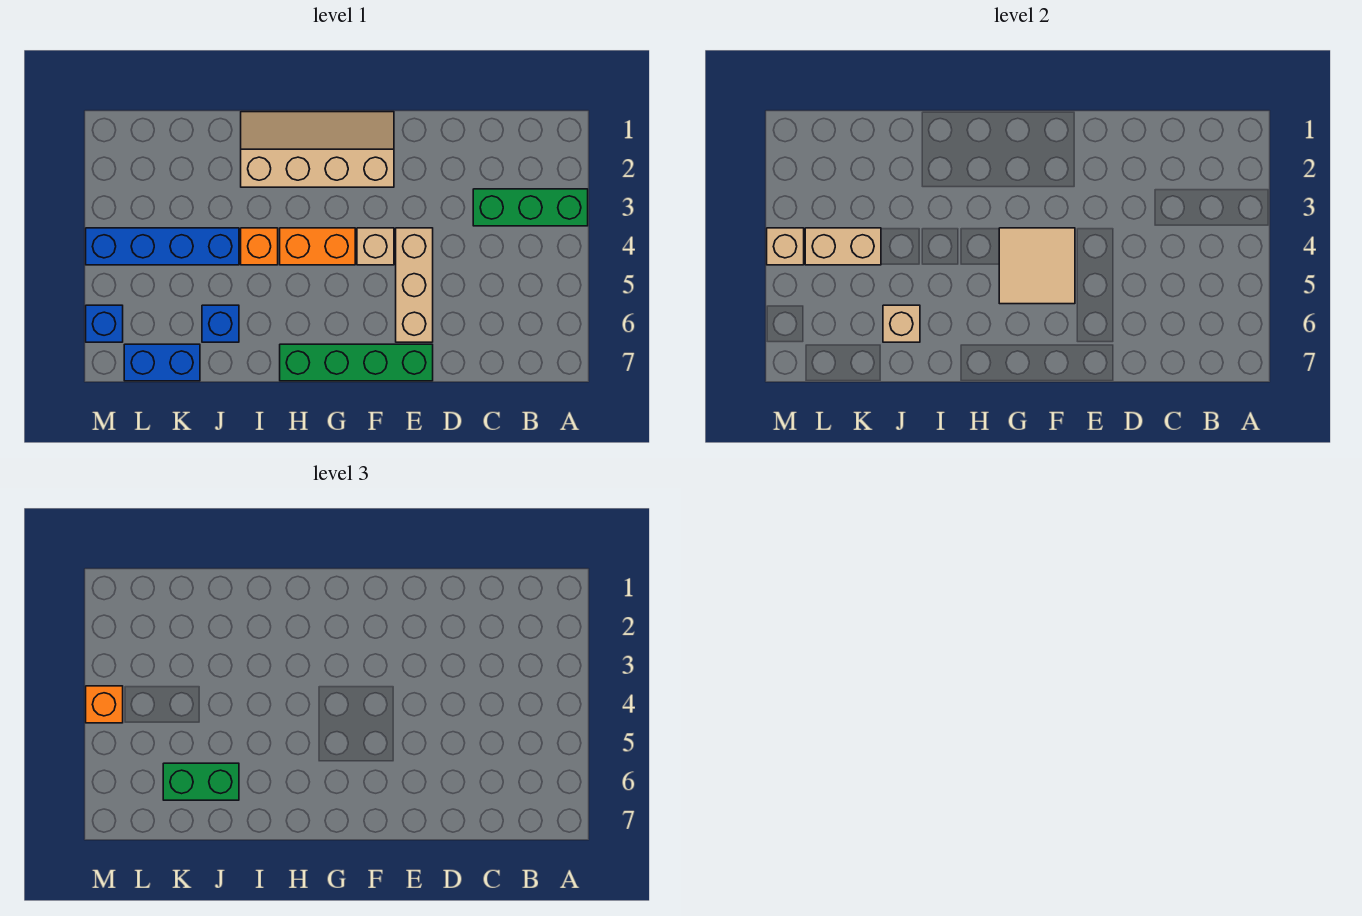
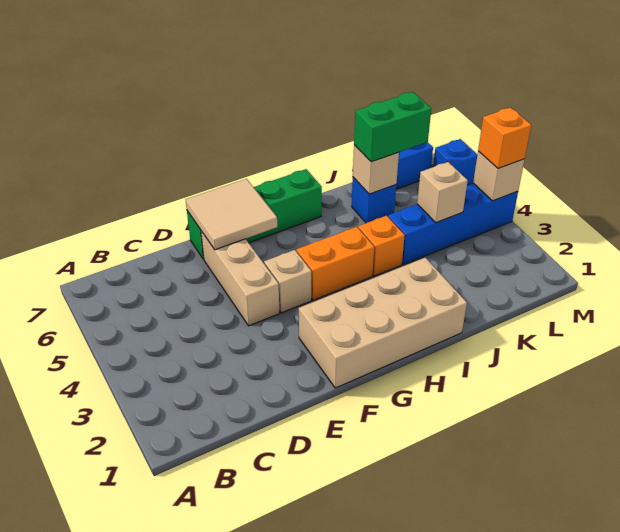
green brick A3:C3 level 1 -> none
tan slope F1:I2 level 1 top 2 -> tan brick F1:I2 level 1
tan tile F4:G5 level 2 -> tan tile E6:F7 level 2
tan brick K4:L4 level 2 -> tan brick K4 level 2

